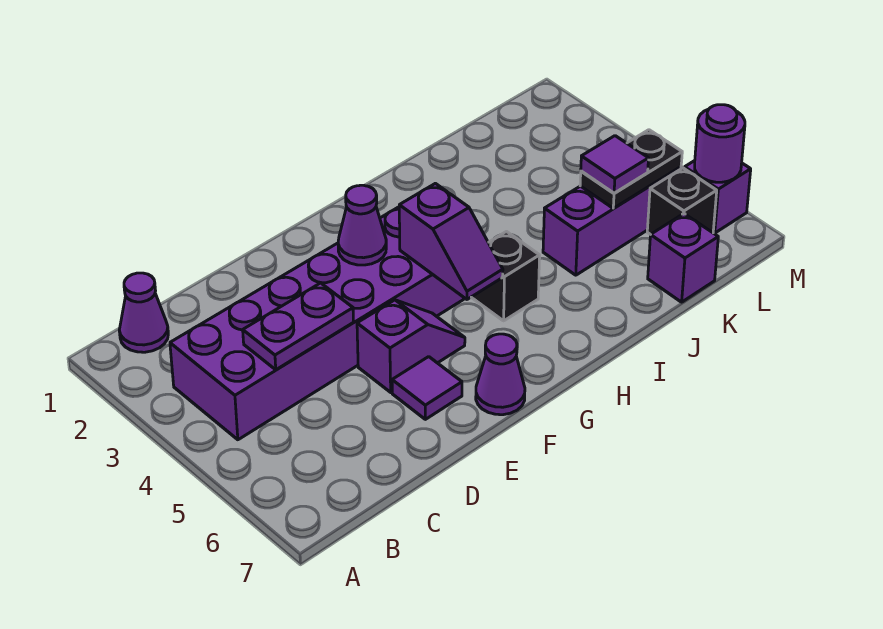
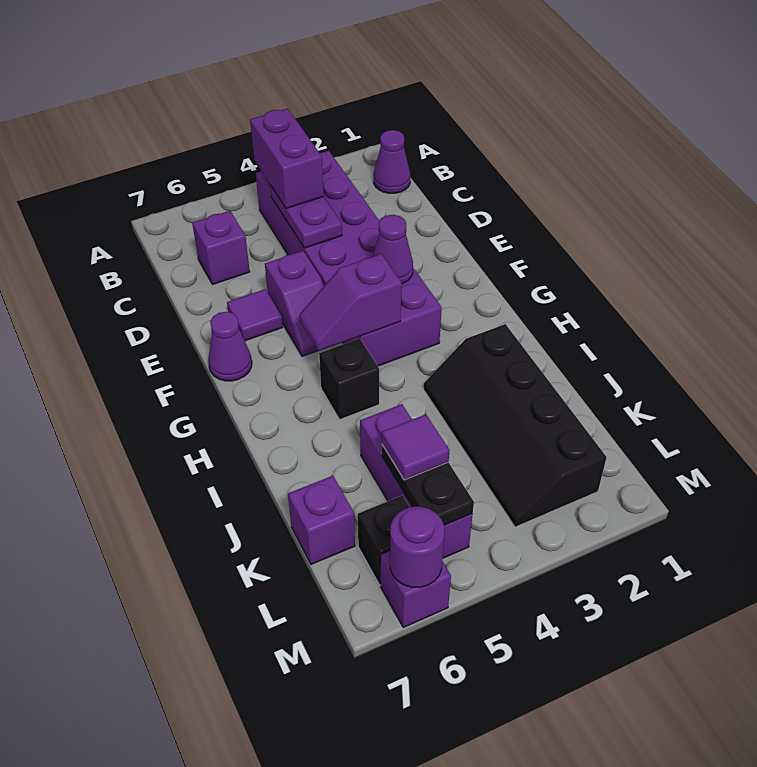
none -> purple brick B4:C4 level 3
none -> purple brick C6 level 1
none -> black slope I2:L3 level 1 top 2

